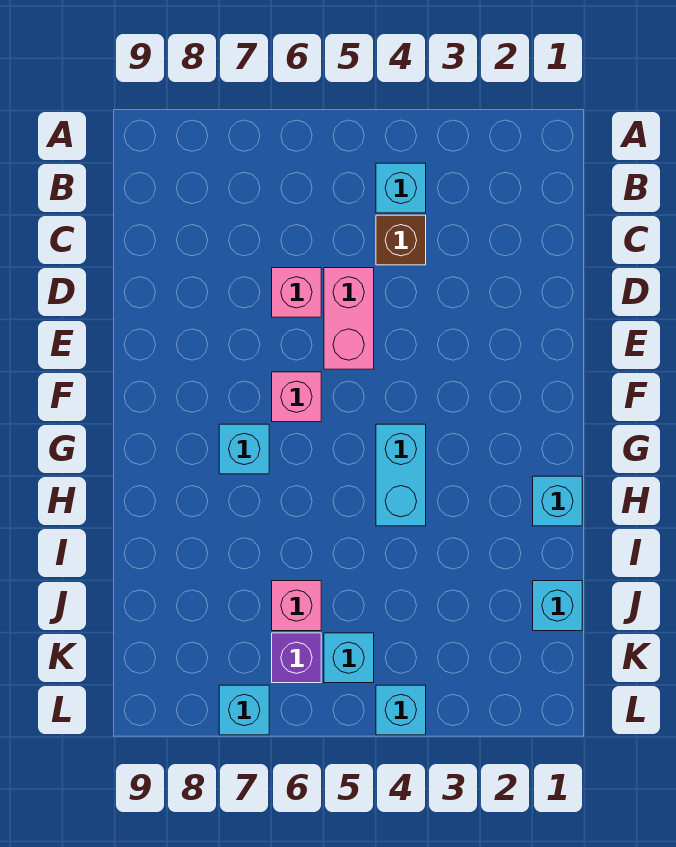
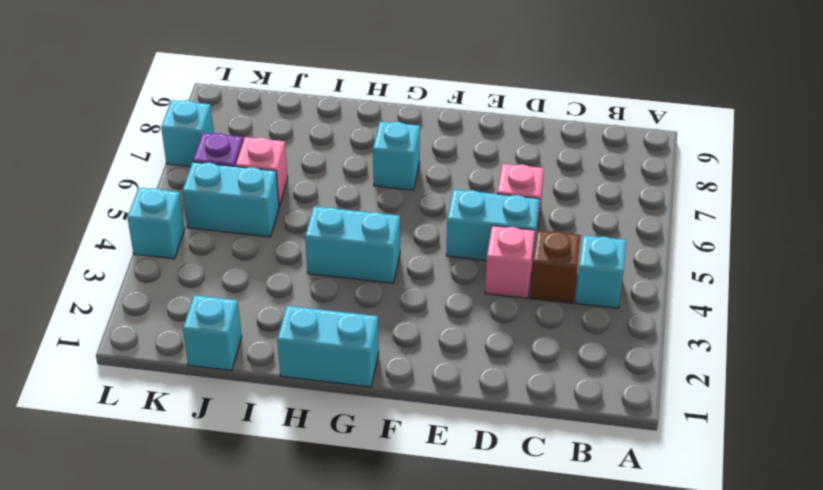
pink brick D5:E5 level 1 -> cyan brick D5:E5 level 1
pink brick F6 level 1 -> pink brick D4 level 1
cyan brick H1 level 1 -> cyan brick G1:H1 level 1
cyan brick K5 level 1 -> cyan brick J5:K5 level 1

